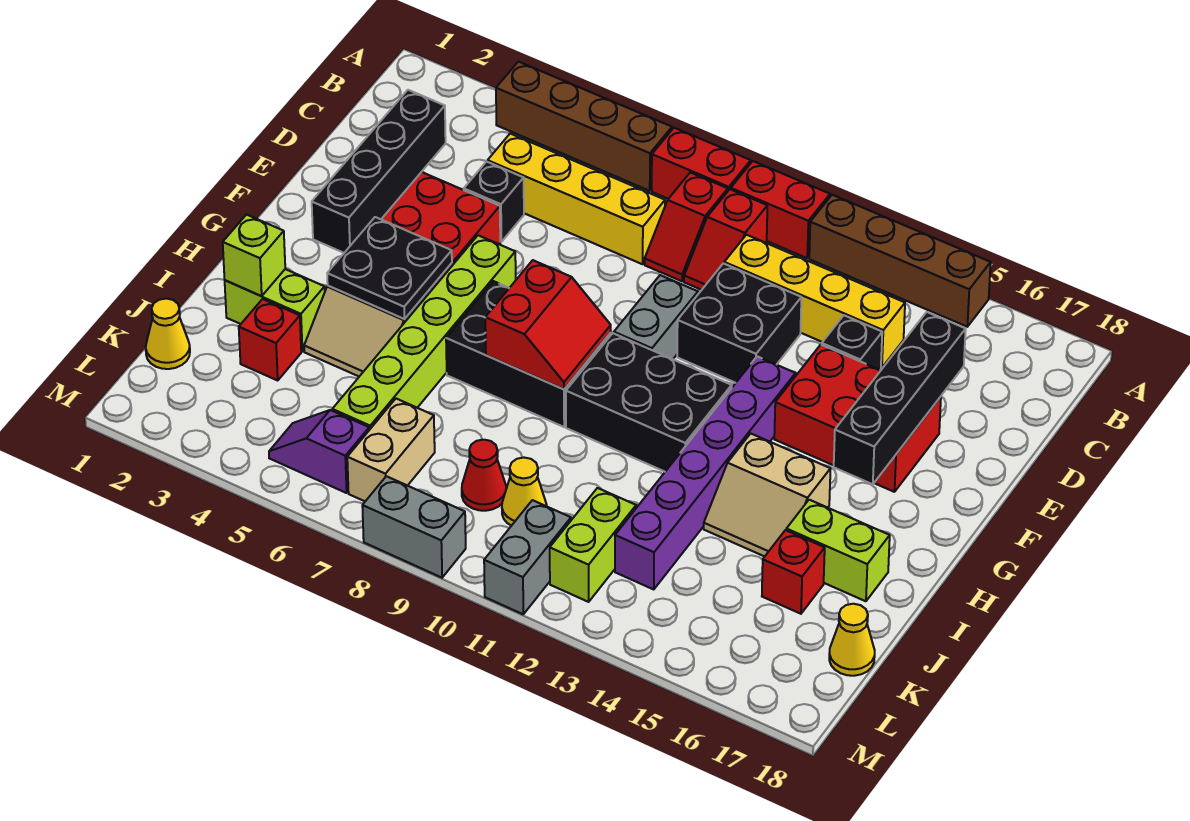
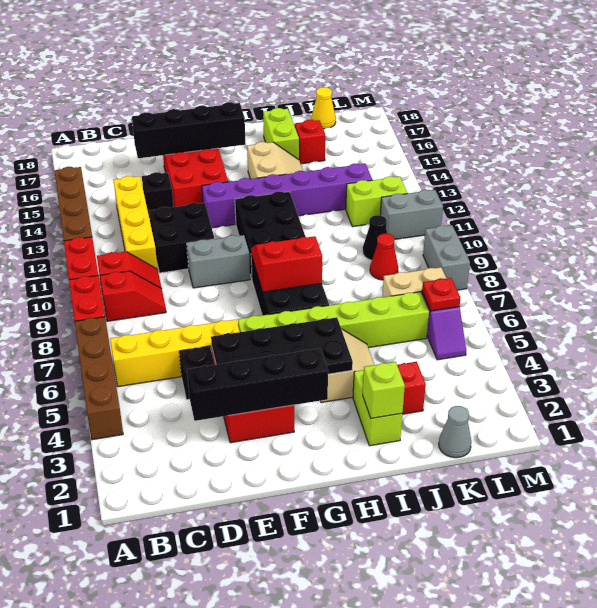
yellow brick C5:C8 level 1 -> yellow brick B6:E6 level 1
black plate G4:H5 level 2 -> black plate E4:H5 level 2
yellow cone K1 level 1 -> grey cone K1 level 1
yellow cone K10 level 1 -> black cone K10 level 1
none -> red plate L6 level 2

